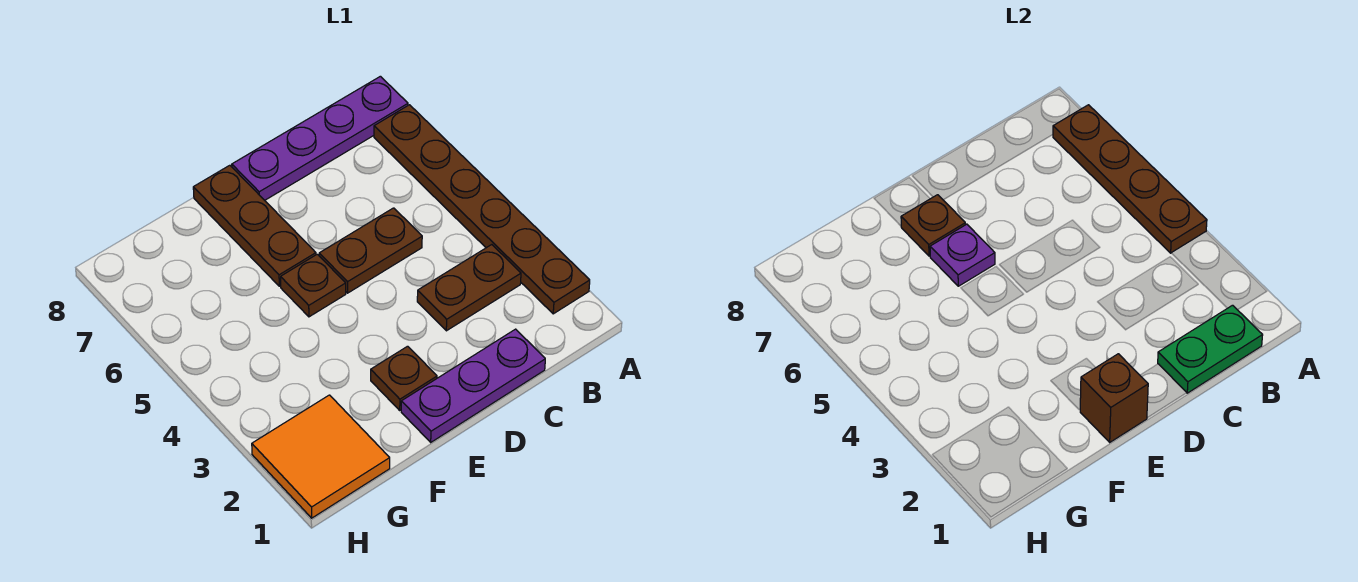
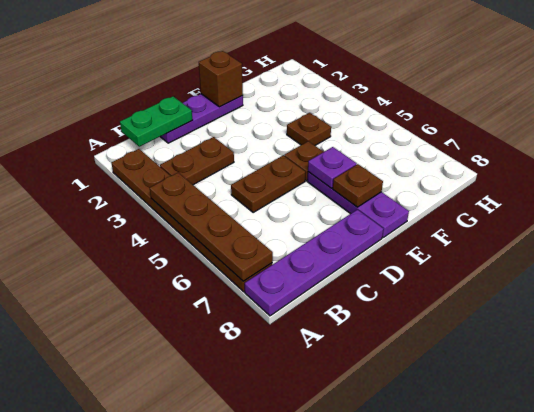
brown plate E2 level 1 -> brown plate F4 level 1
brown plate E6:E8 level 1 -> purple plate E6:E8 level 1
orange tile G1:H2 level 1 -> none

